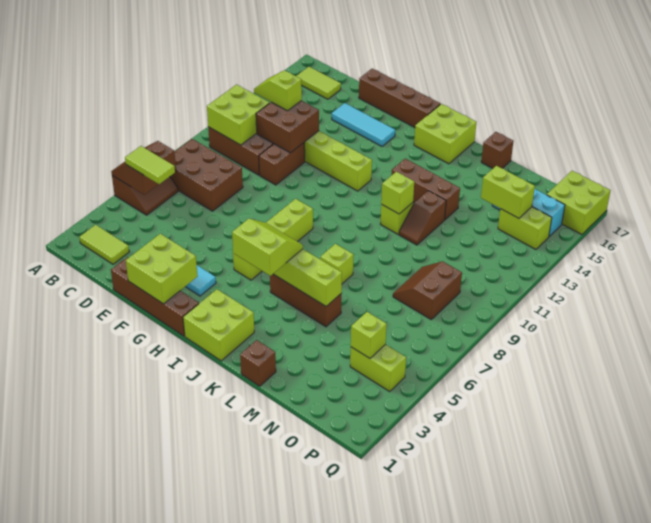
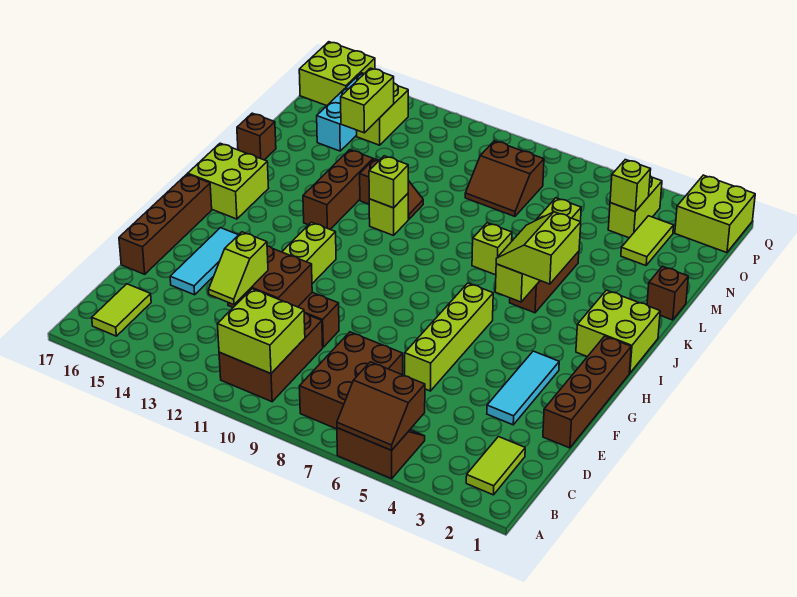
lime tile B5:C5 level 3 -> lime tile N3:O3 level 1
lime brick F1:G2 level 2 -> lime brick P1:Q2 level 1
lime brick H5:H8 level 1 -> lime brick E6:H6 level 1

